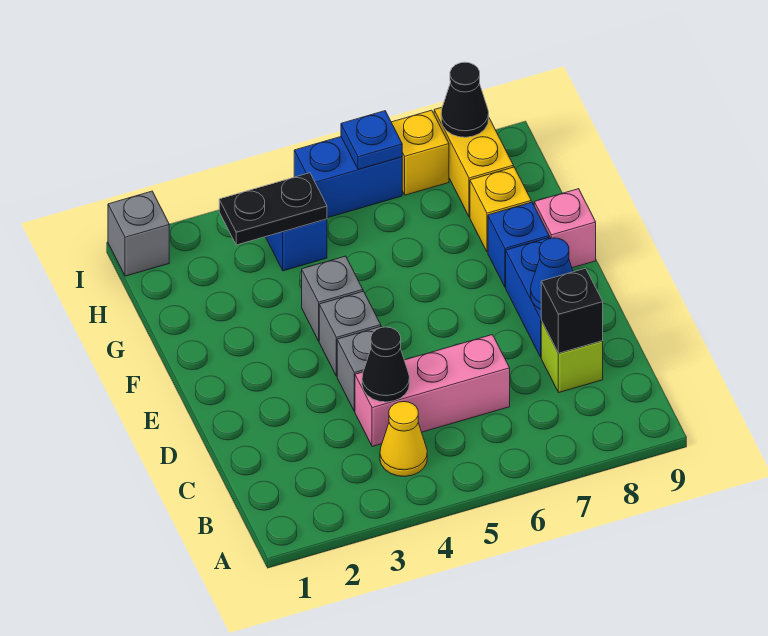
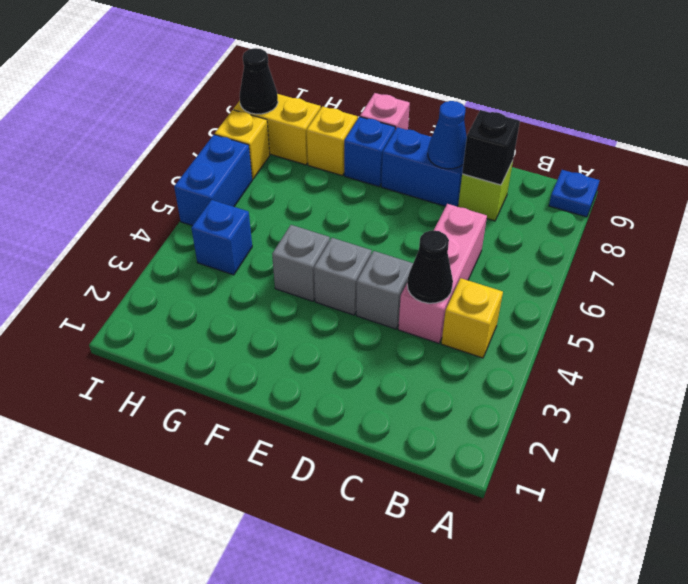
yellow cone B4 level 1 -> yellow brick B4 level 1
black plate H3:H4 level 2 -> none
grey brick I1 level 1 -> none
blue plate I6 level 2 -> blue plate A9 level 1

